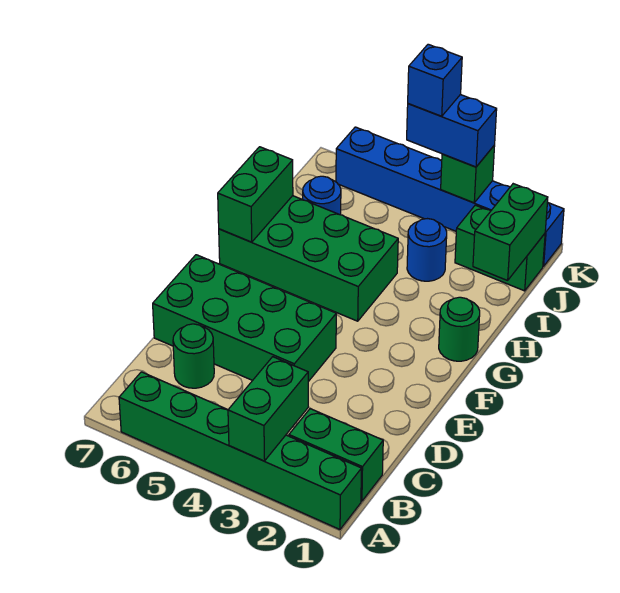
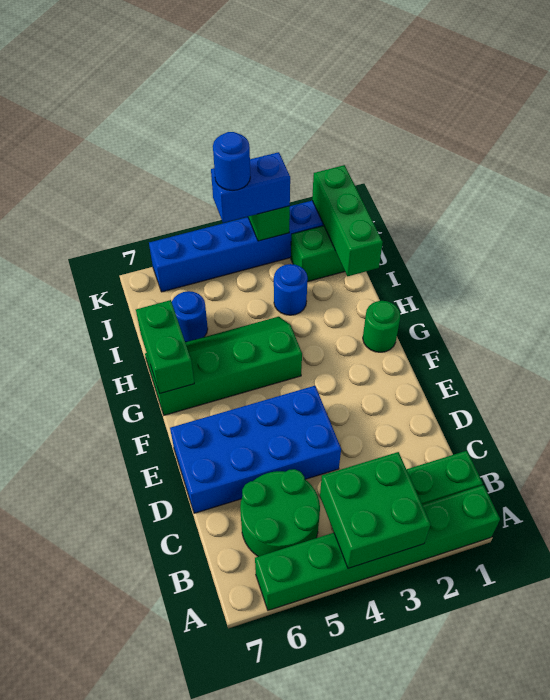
green brick A3:B3 level 2 -> green brick A3:B4 level 2
green round brick C6 level 1 -> green round brick B5:C6 level 1
green brick D4:E7 level 1 -> blue brick D4:E7 level 1
green brick G4:H7 level 1 -> green slope G4:H7 level 1 top G
green brick I1:J1 level 2 -> green brick I1:K1 level 2
blue brick K4 level 4 -> blue round brick K4 level 4

